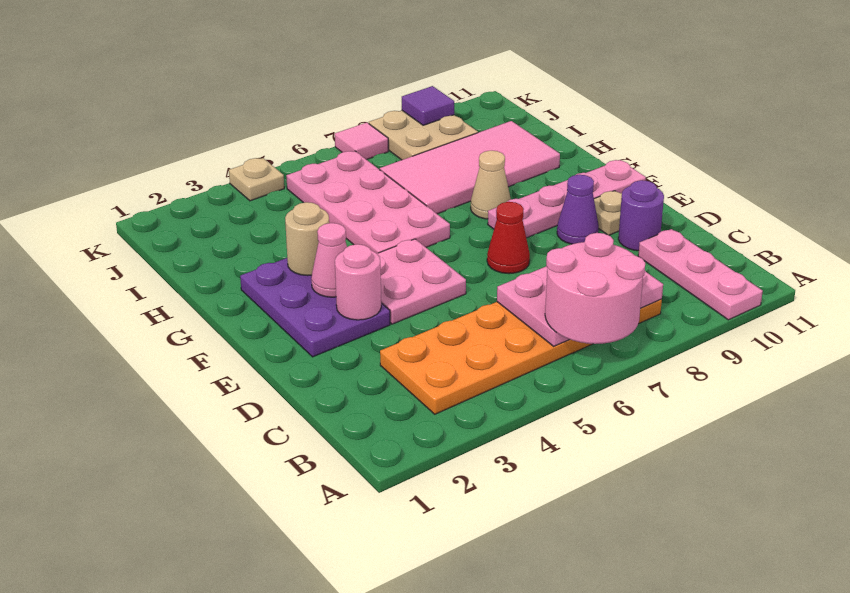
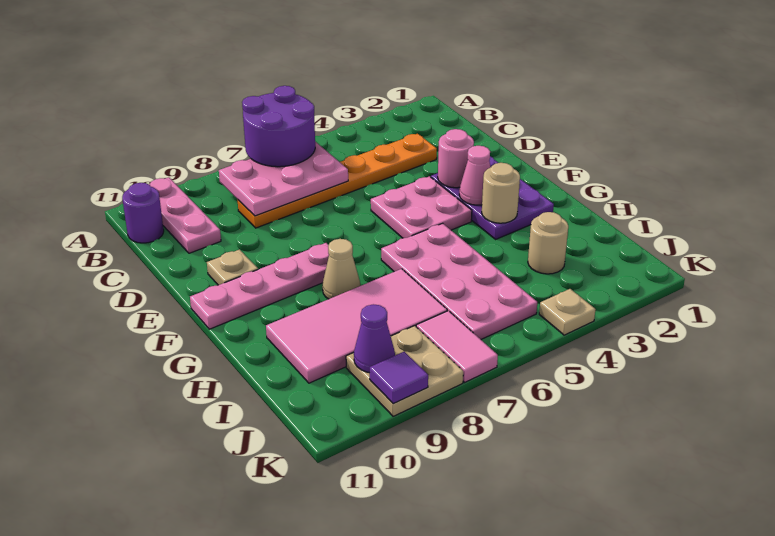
pink round brick A6:B7 level 3 -> purple round brick A6:B7 level 3
orange plate B3:C8 level 1 -> orange plate C3:C8 level 1
purple round brick D10 level 1 -> purple round brick B11 level 1
red cone E7 level 1 -> none
purple cone E9 level 1 -> purple cone J9 level 2
none -> tan round brick I3 level 1
pink tile K7 level 1 -> pink tile J7:K7 level 1

